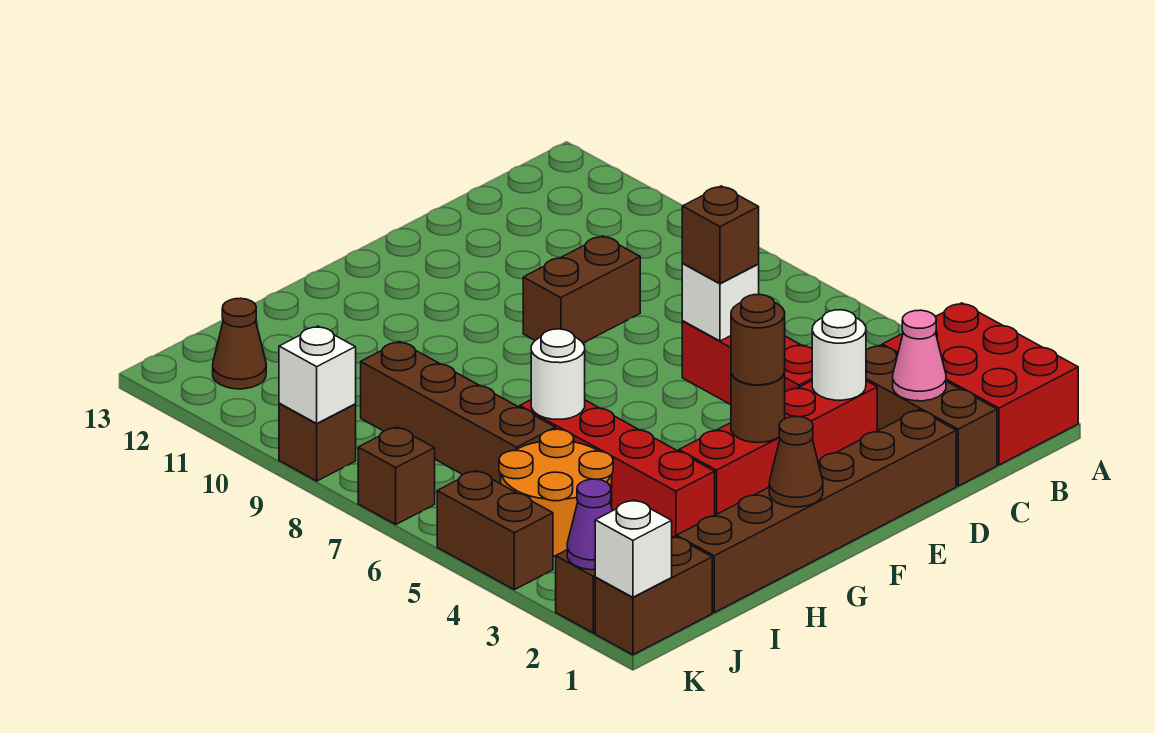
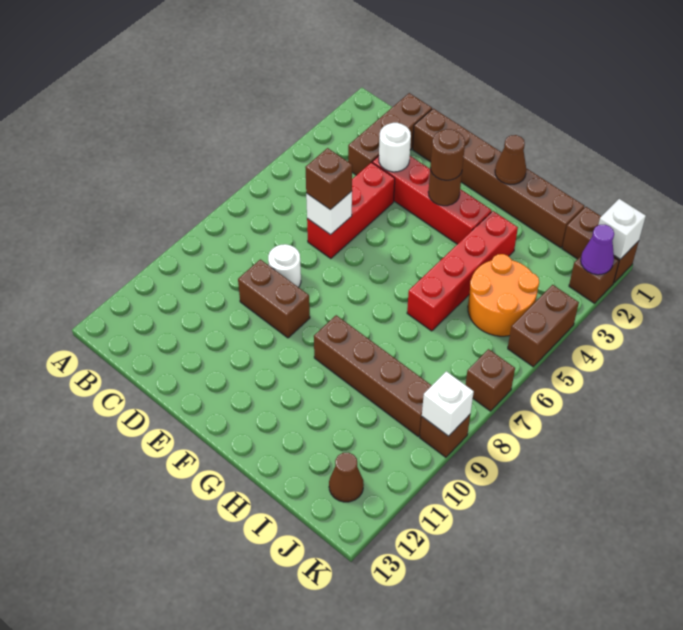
red brick A1:B3 level 1 -> none
pink cone C2 level 2 -> none
white round brick H6 level 2 -> white round brick D8 level 1
brown brick I6:I9 level 1 -> brown brick G9:J9 level 1

